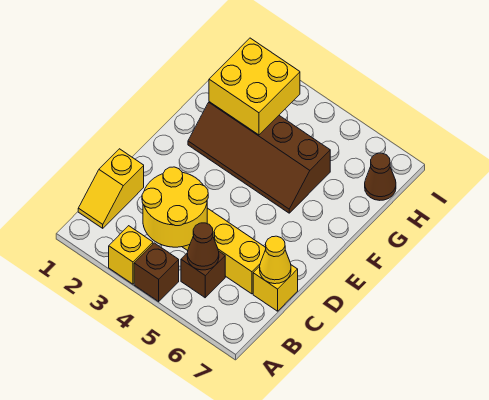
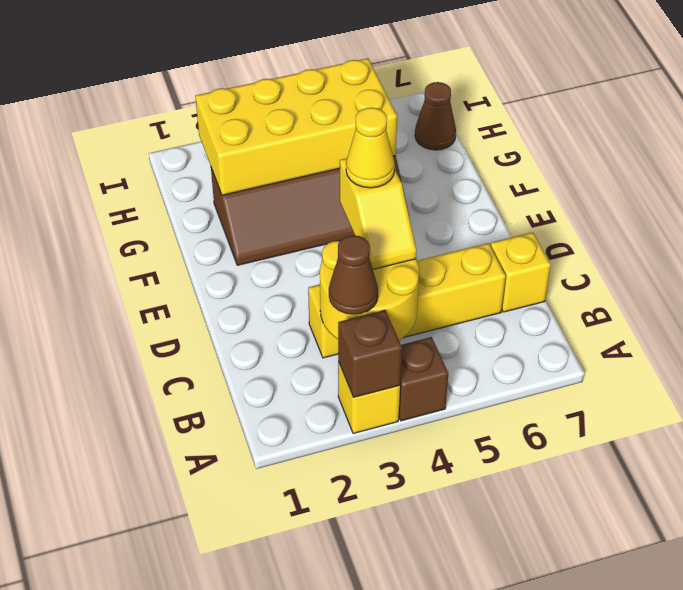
yellow slope B1:C1 level 1 top C -> yellow slope C4:D4 level 3 top D
brown brick B5 level 1 -> brown brick A3 level 2
brown cone B5 level 2 -> brown cone B3 level 3
yellow cone C7 level 2 -> yellow cone D4 level 4
yellow brick G2:H3 level 2 -> yellow brick G2:H5 level 2

